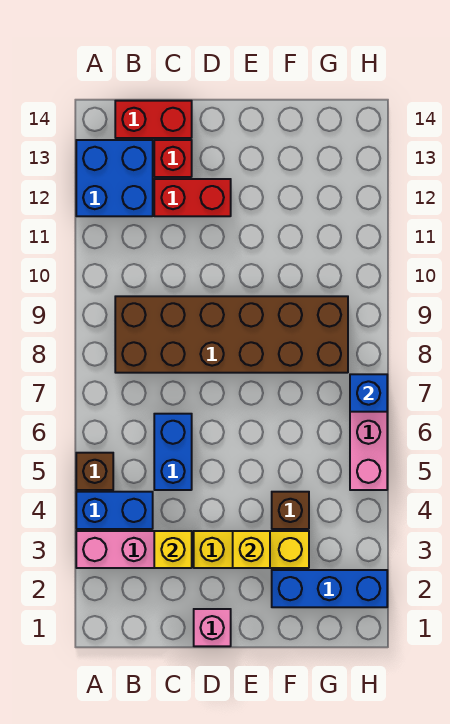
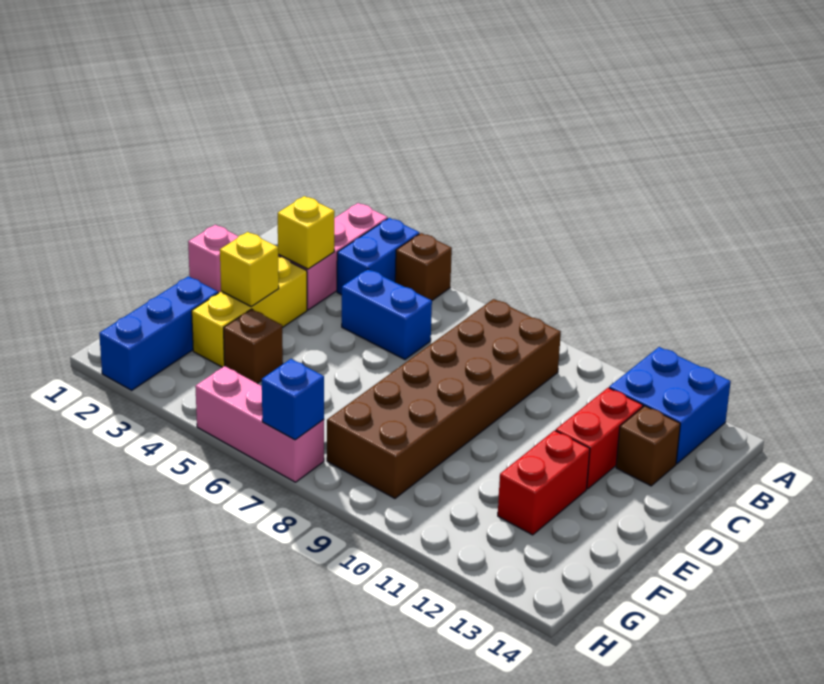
red brick B14:C14 level 1 -> red brick E12:F12 level 1
red brick C13 level 1 -> brown brick C13 level 1

